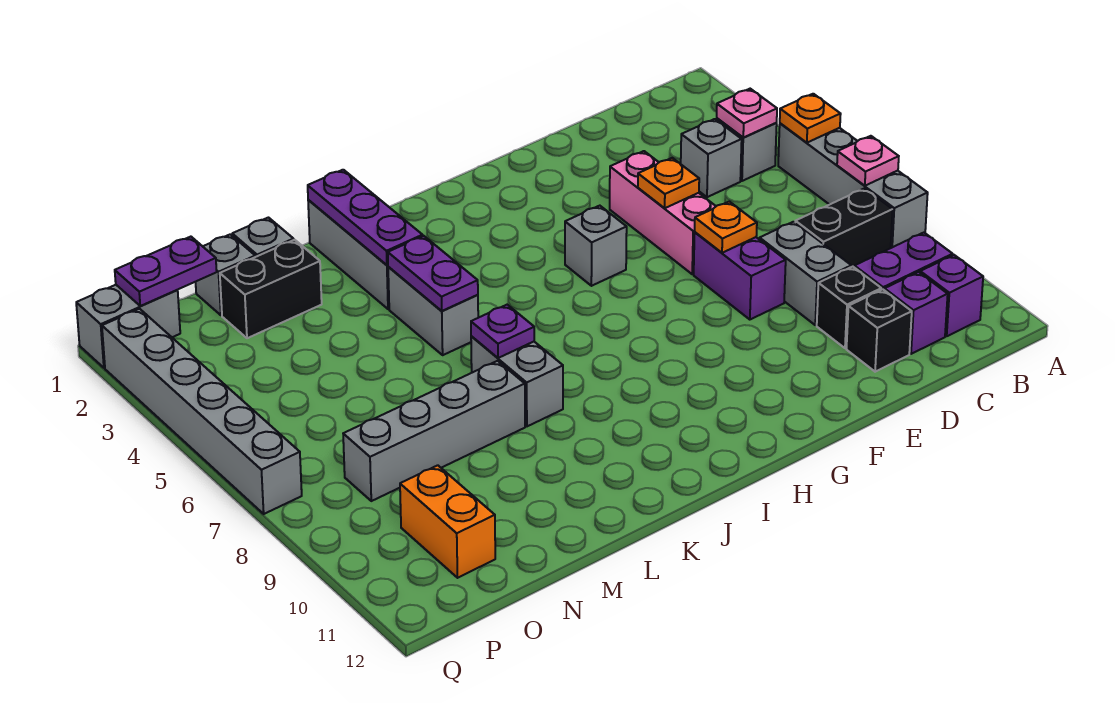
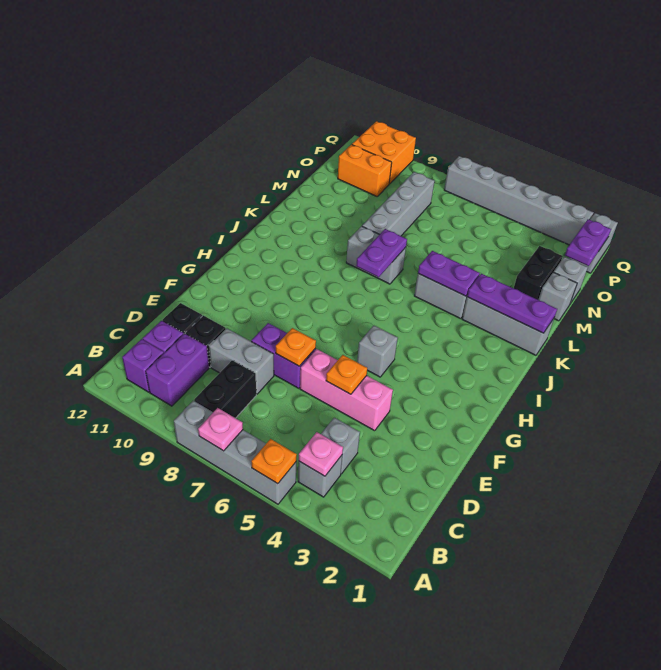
purple plate K7 level 2 -> purple plate J7:K7 level 2
none -> orange brick P10:Q11 level 1

